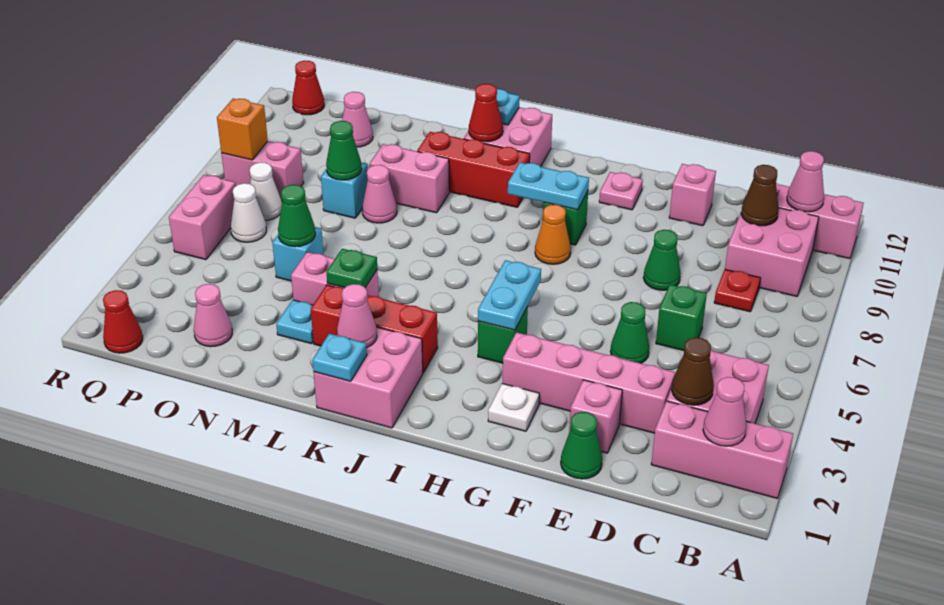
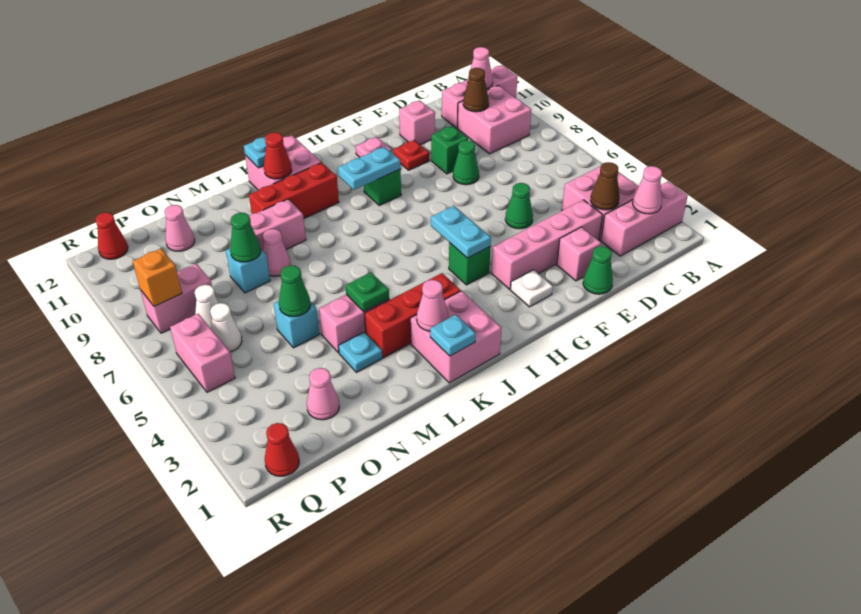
red plate C8 level 1 -> red plate F10 level 1
green brick D6 level 1 -> green brick E9 level 1
orange cone H8 level 1 -> none

